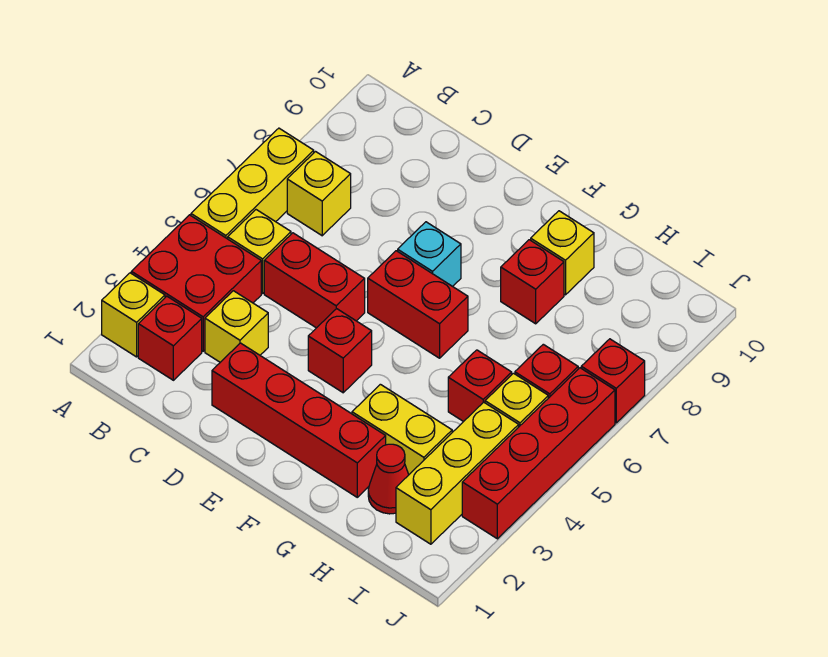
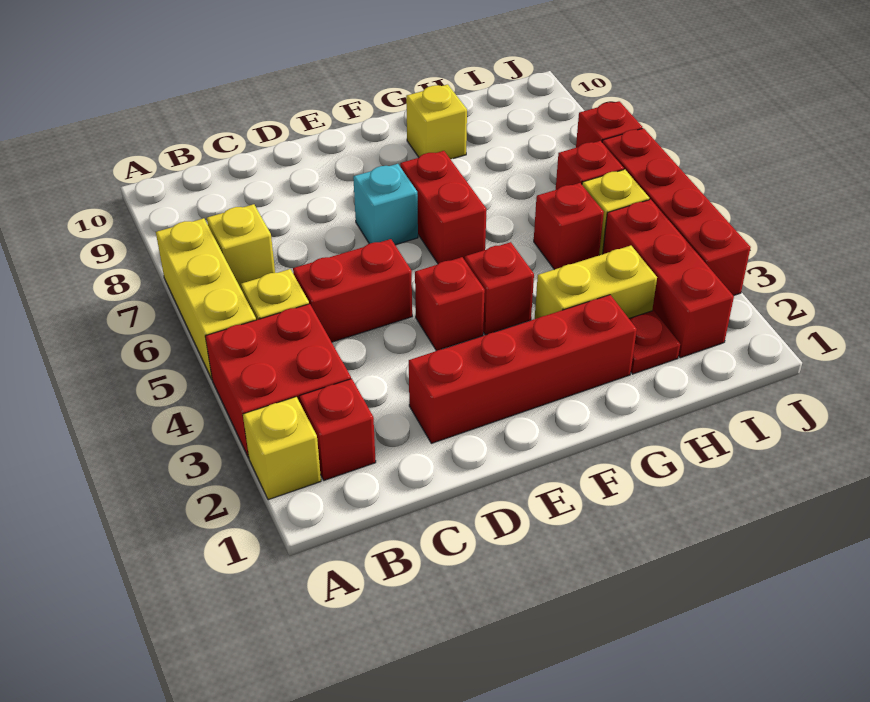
yellow brick C3 level 1 -> none
red brick E6:F6 level 1 -> red brick F6:F7 level 1
red brick G8 level 1 -> red brick F4 level 1
red cone H2 level 1 -> red plate H2 level 1
yellow brick I2:I4 level 1 -> red brick I2:I4 level 1

